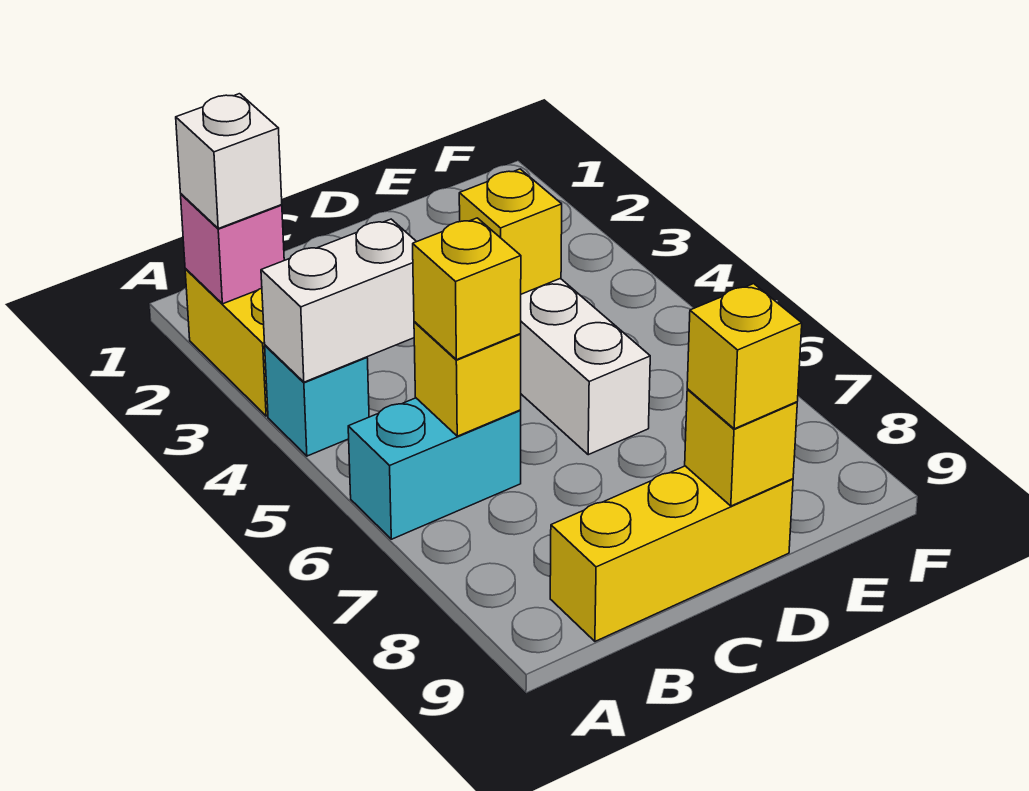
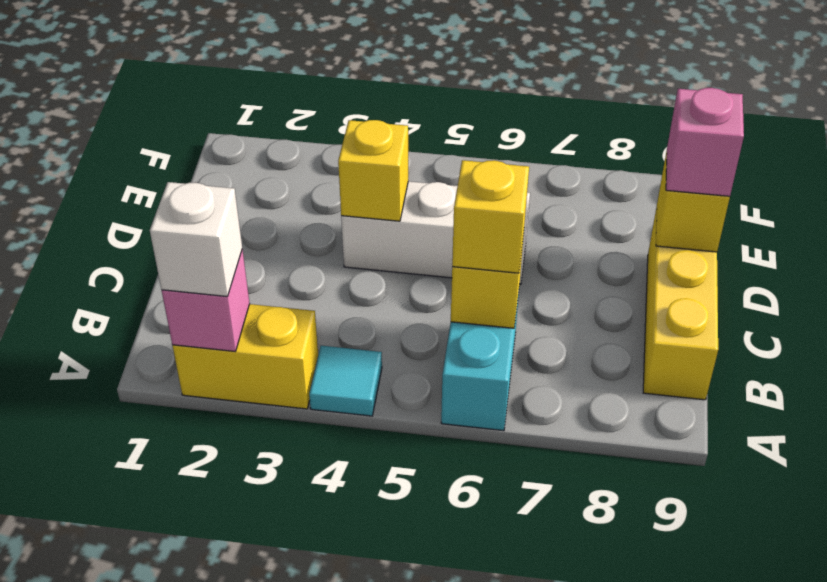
cyan brick A4 level 1 -> cyan tile A4 level 1
white brick A4:B4 level 2 -> none
yellow brick D9 level 3 -> pink brick D9 level 3

